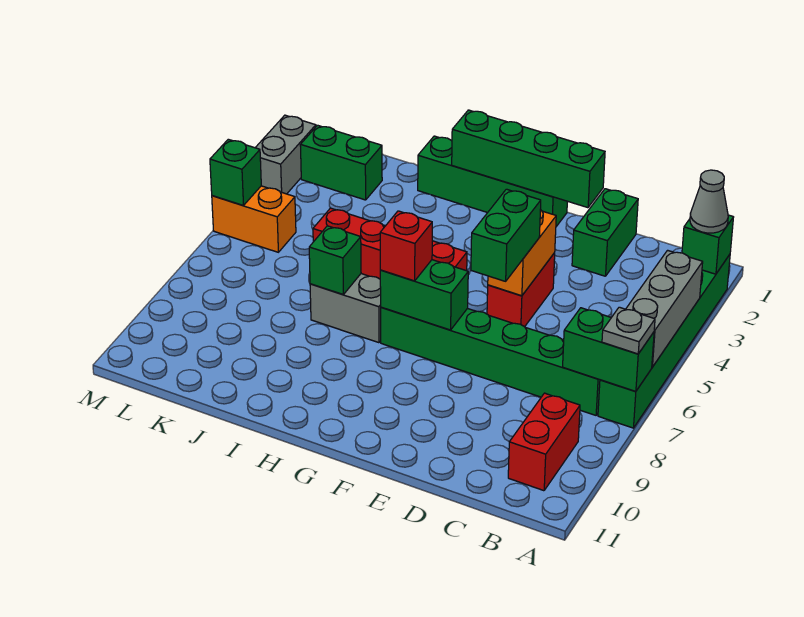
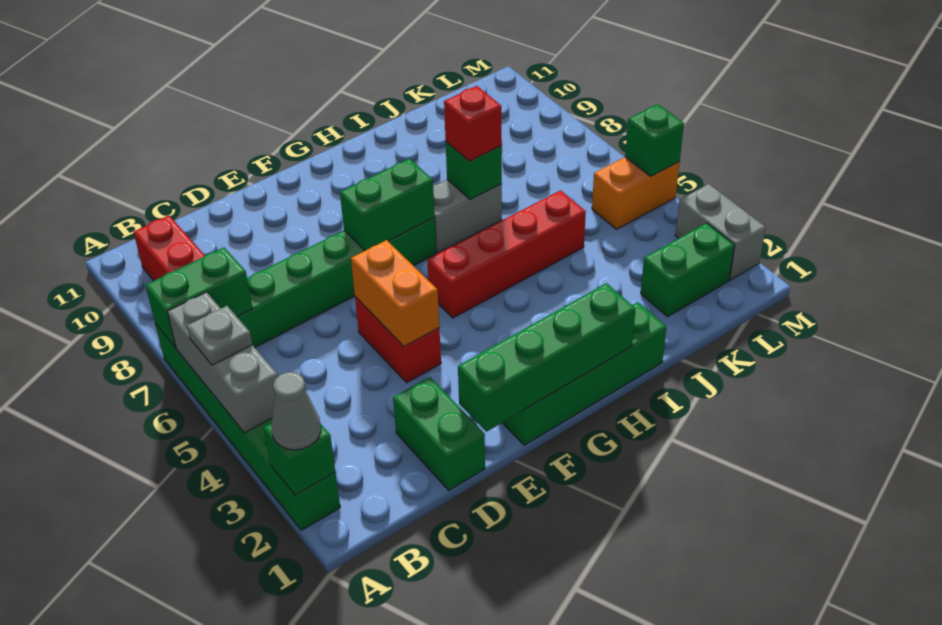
grey plate A7 level 3 -> grey plate A5 level 3
green brick E5:E6 level 3 -> none
red brick G7 level 3 -> red brick I7 level 3

